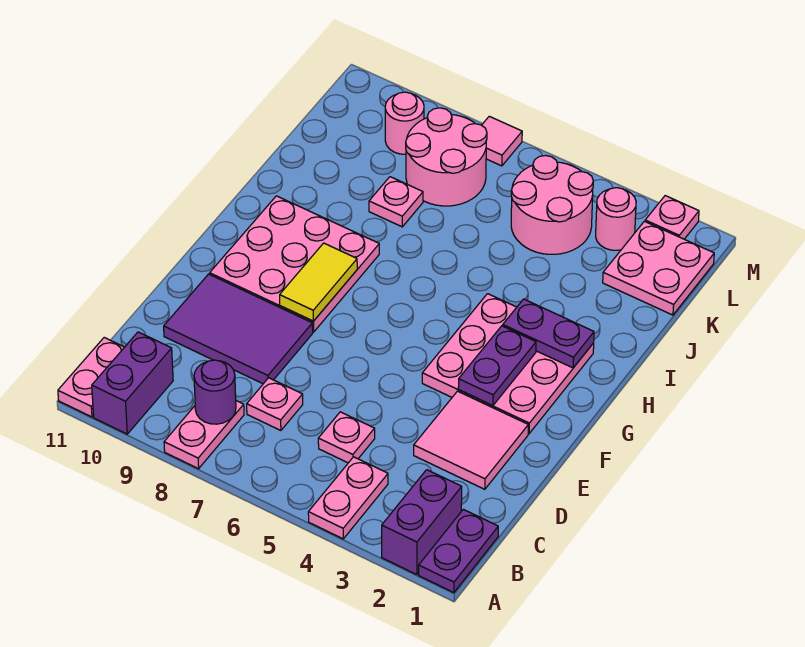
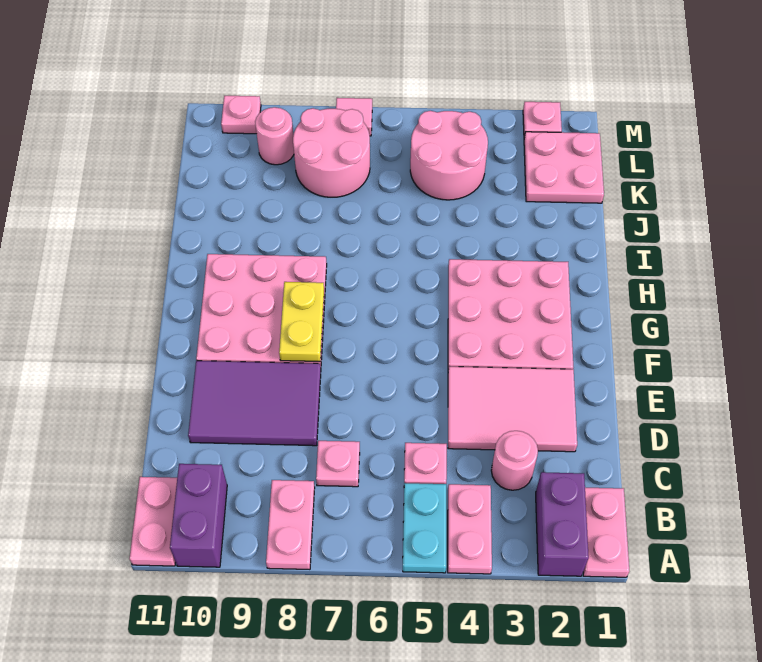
purple plate A1:B1 level 1 -> pink plate A1:B1 level 1
none -> cyan plate A5:B5 level 1
purple round brick B8 level 2 -> none
pink tile D2:E3 level 1 -> pink tile D2:E4 level 1
purple plate F3:G3 level 2 -> none
yellow tile F8:G8 level 2 -> yellow plate F8:G8 level 2
purple plate H2:H3 level 2 -> none
pink plate J8 level 1 -> pink plate M10 level 1
pink round brick L3 level 1 -> pink round brick C3 level 1

